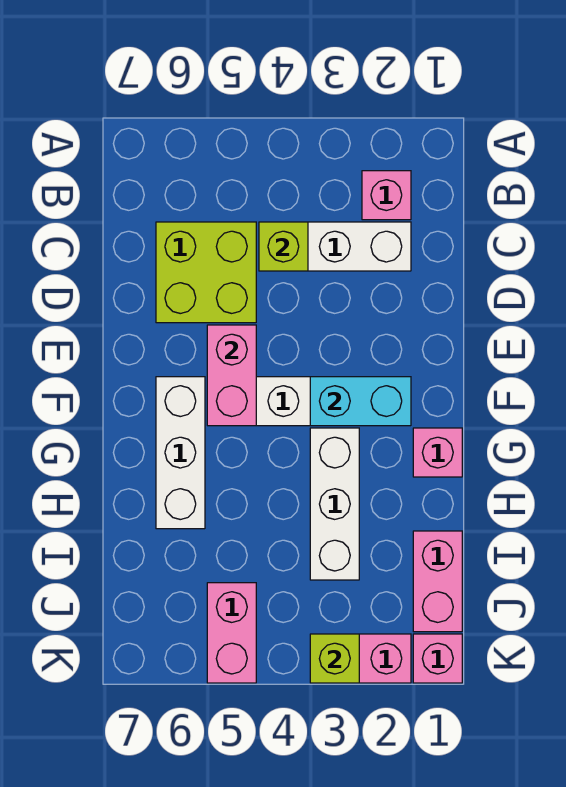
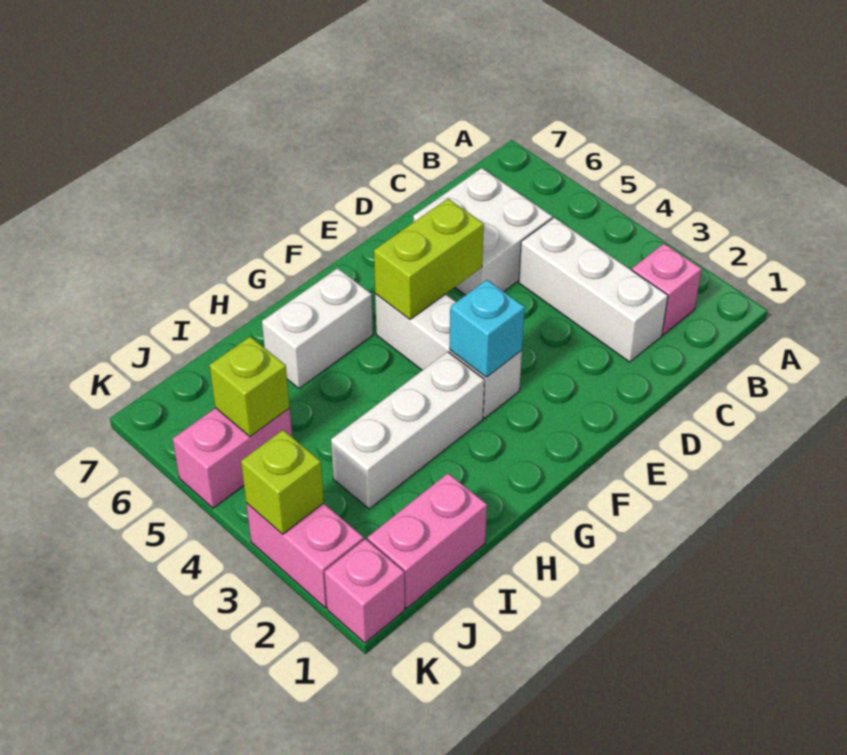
lime brick C4 level 2 -> lime brick J5 level 2
lime brick C5:D6 level 1 -> white brick C5:D6 level 1
pink brick E5:F5 level 2 -> lime brick E5:F5 level 2
cyan brick F2:F3 level 2 -> cyan brick F3 level 2
white brick F6:H6 level 1 -> white brick G6:H6 level 1
pink brick G1 level 1 -> none

